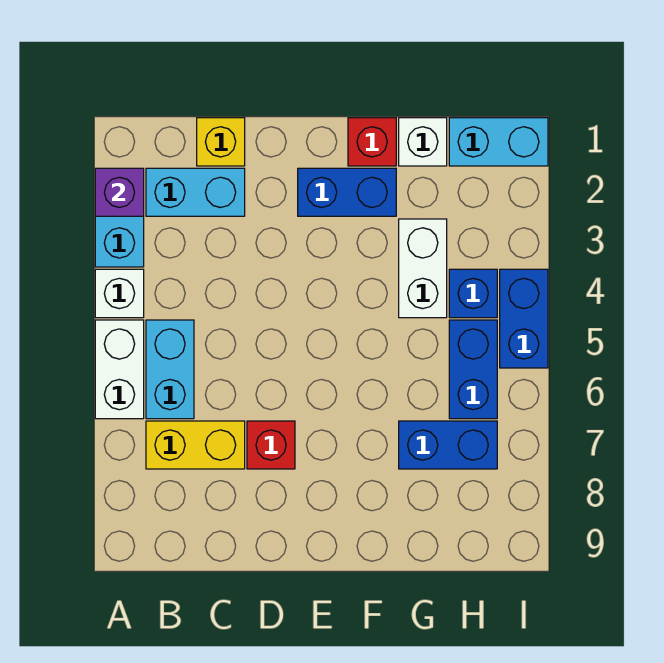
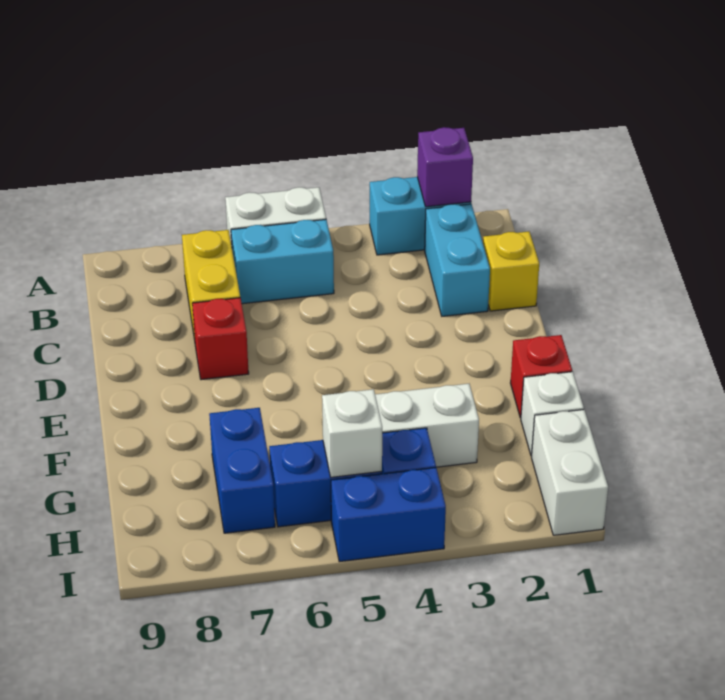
white brick A4 level 1 -> white brick H5 level 2
blue brick E2:F2 level 1 -> none
cyan brick H1:I1 level 1 -> white brick H1:I1 level 1

